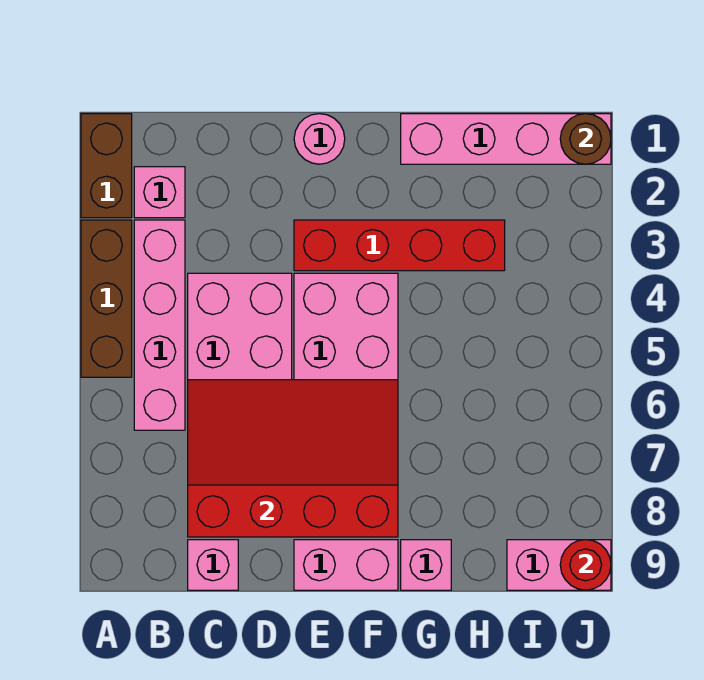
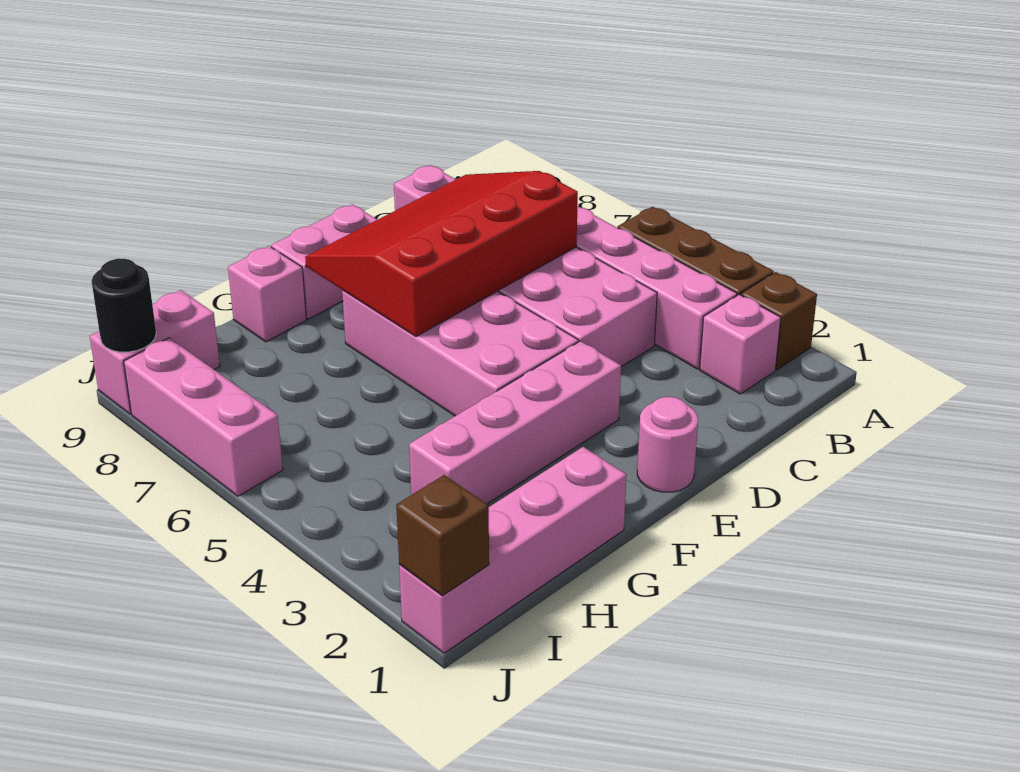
brown brick A1:A2 level 1 -> brown brick A2 level 1
red slope C6:F8 level 2 top 8 -> red slope C6:F8 level 2 top 6
red brick E3:H3 level 1 -> pink brick E3:H3 level 1
brown round brick J1 level 2 -> brown brick J1 level 2
none -> pink brick J6:J8 level 1
red round brick J9 level 2 -> black round brick J9 level 2

